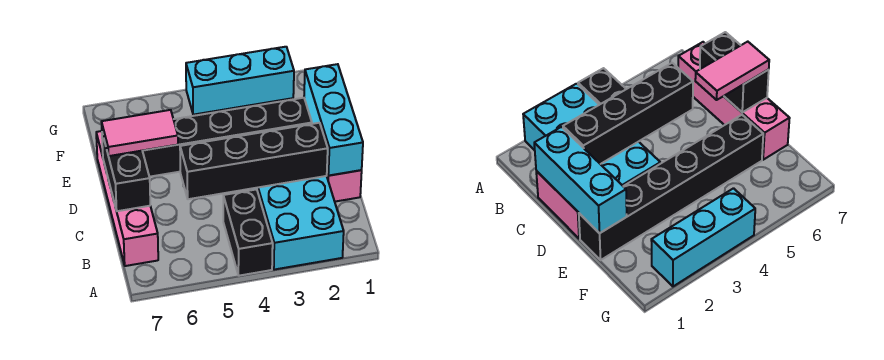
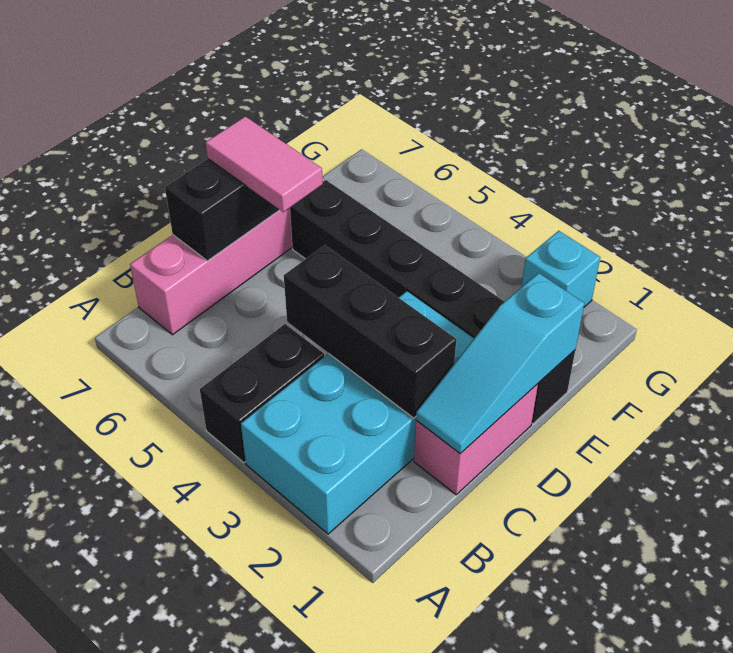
cyan brick C1:E1 level 2 -> cyan slope C1:E1 level 2 top E
black brick C2:C5 level 2 -> black brick C2:C4 level 2
cyan brick G2:G4 level 1 -> cyan brick G2 level 1

